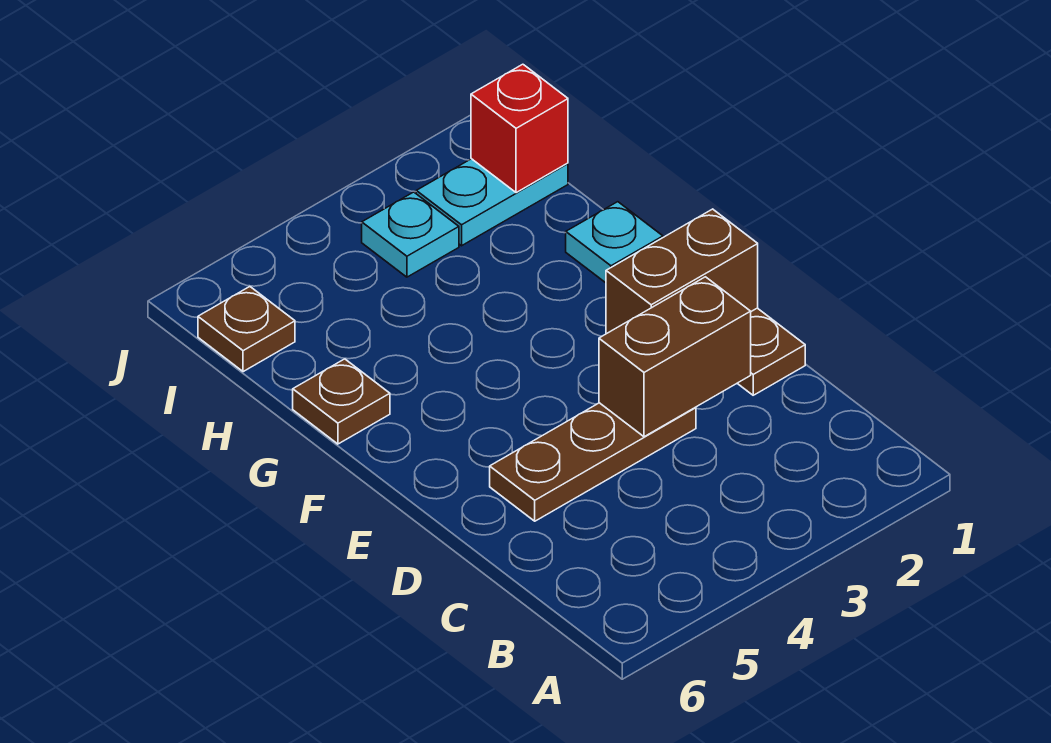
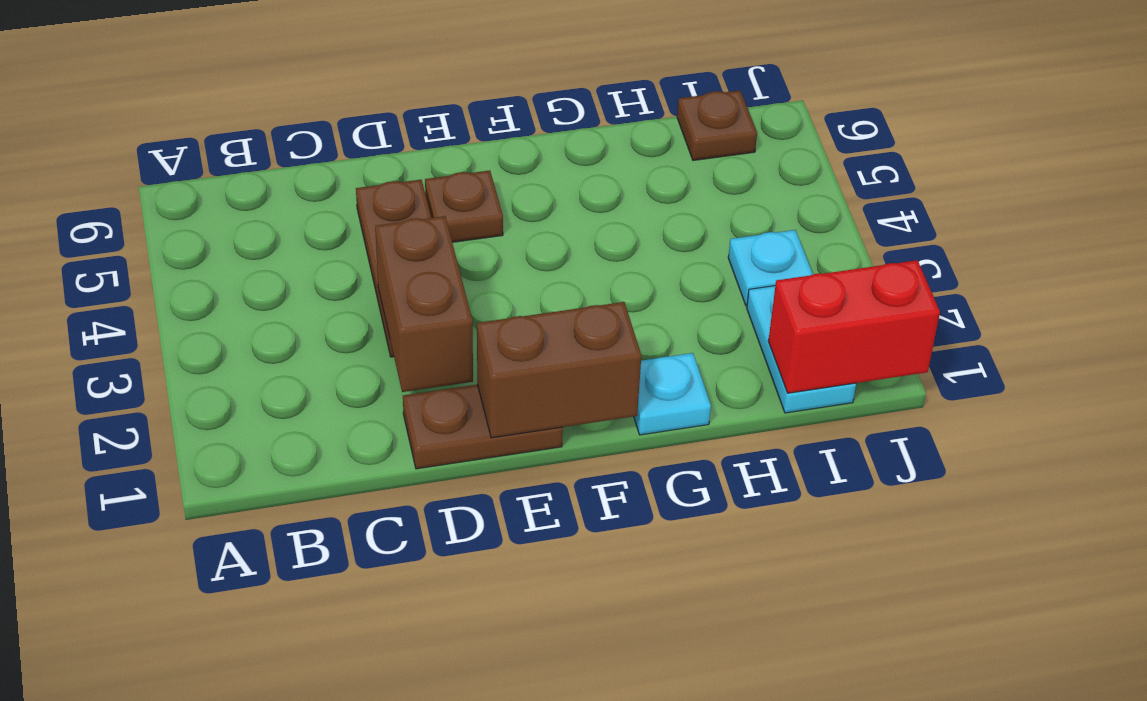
brown brick E1:E2 level 2 -> brown brick E1:F1 level 2
brown plate G6 level 1 -> brown plate E5 level 1
red brick I1 level 2 -> red brick I1:J1 level 2

